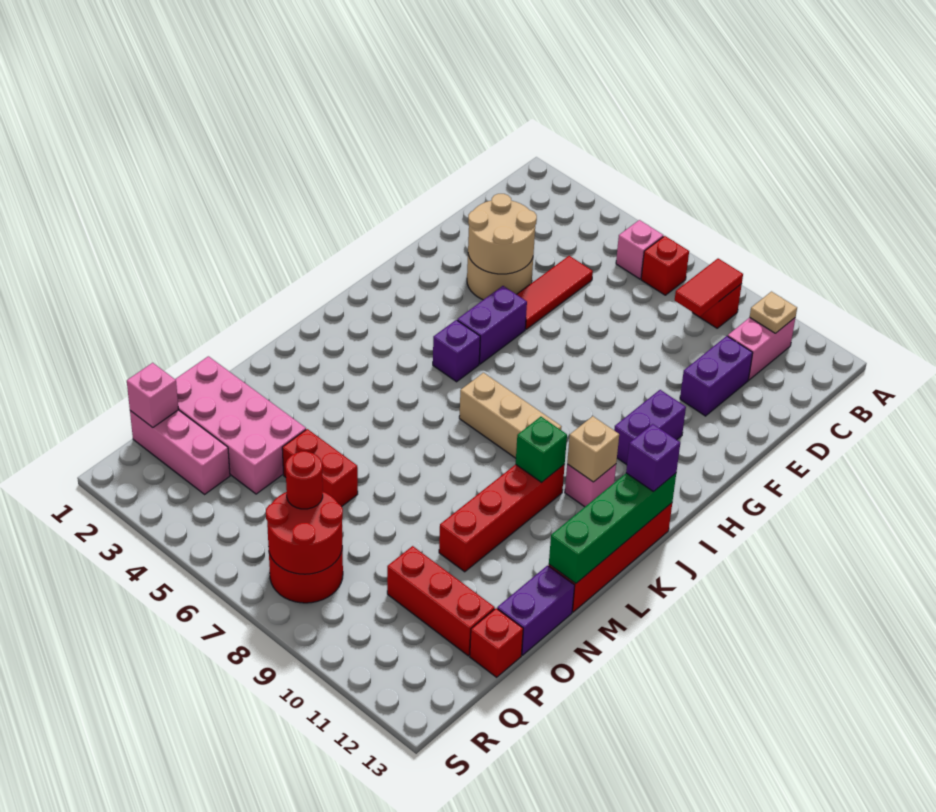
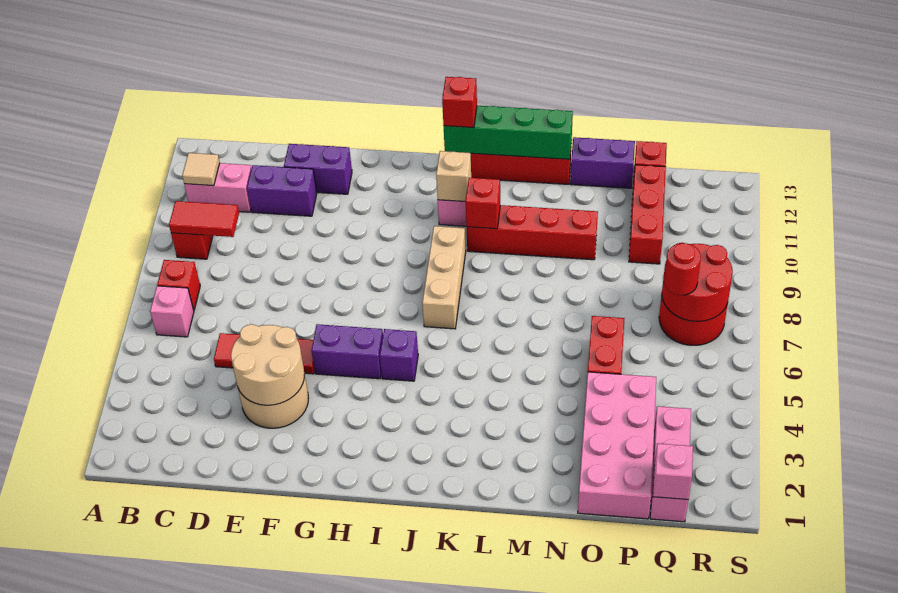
tan plate B11 level 2 -> tan tile B11 level 2
purple brick G11:H11 level 1 -> purple brick E12:F12 level 1
purple brick J13 level 3 -> red brick J13 level 3
green brick K10 level 2 -> red brick K10 level 2

